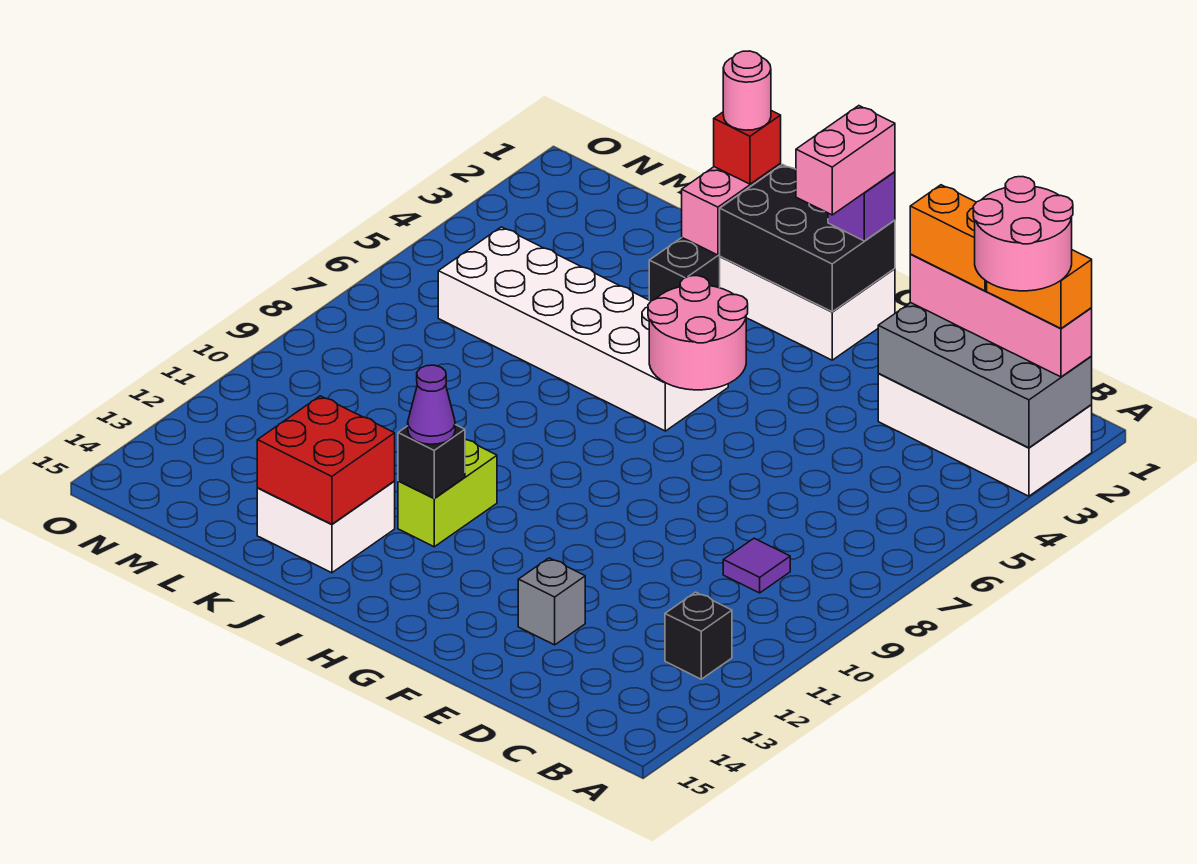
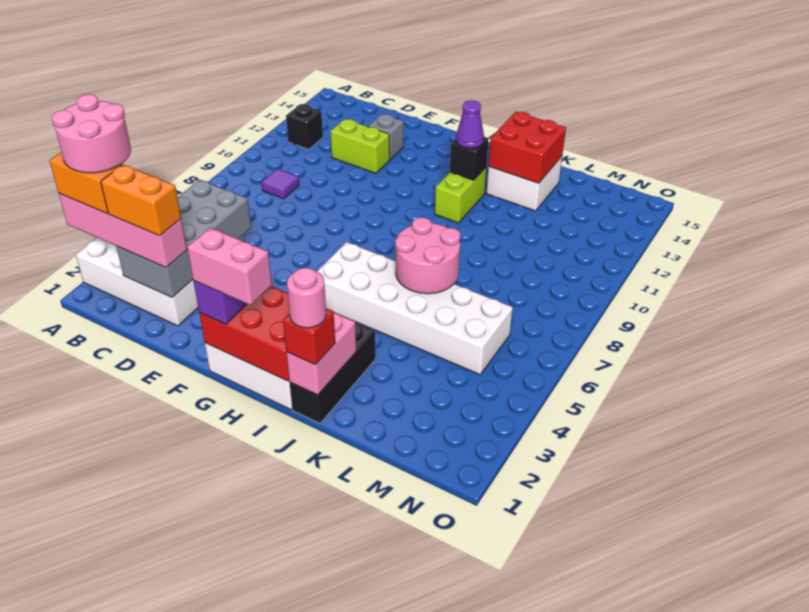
grey brick A2:D3 level 2 -> grey brick C2:D5 level 2
none -> lime brick D12:E12 level 1
black brick G1:I2 level 2 -> red brick G1:I2 level 2
pink brick G1:G2 level 4 -> pink brick G1:H1 level 4
pink round brick G5:H6 level 2 -> pink round brick J6:K7 level 2

